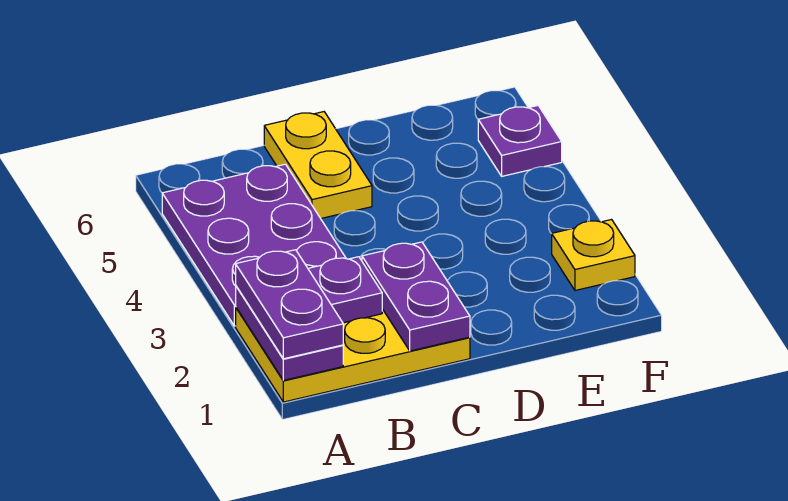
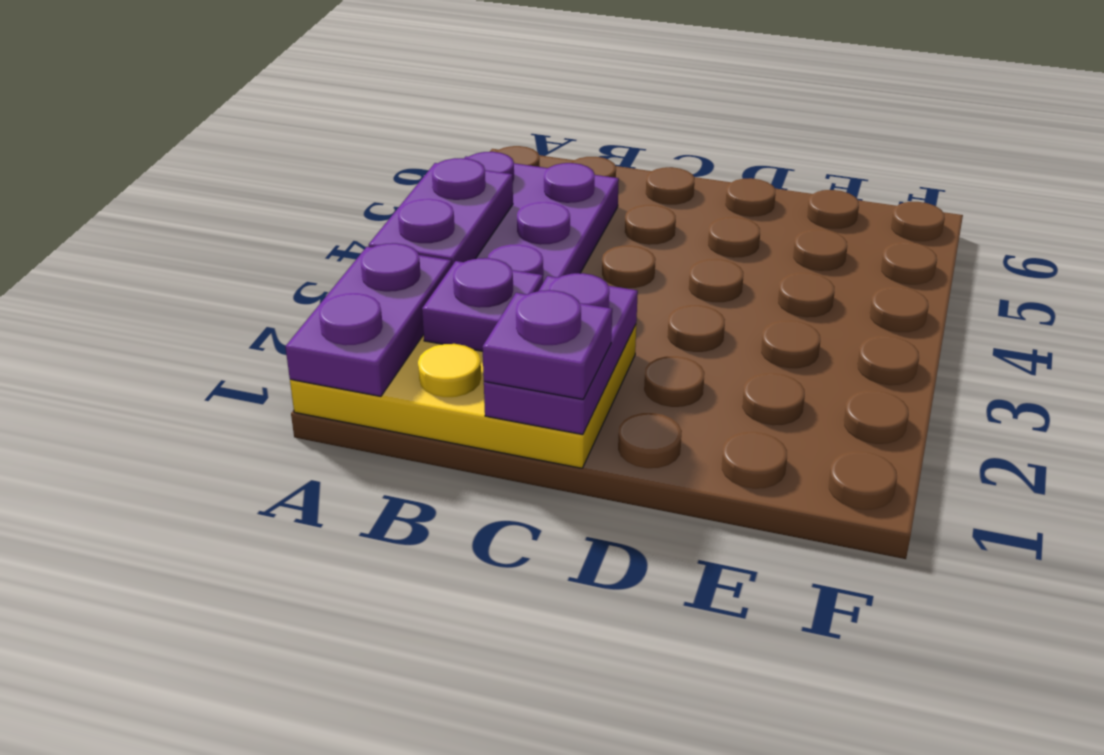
purple plate A1:A2 level 3 -> purple plate A3:A4 level 2
yellow plate C5:C6 level 1 -> none
yellow plate F2 level 1 -> none
purple plate F5 level 1 -> purple plate C1 level 3

